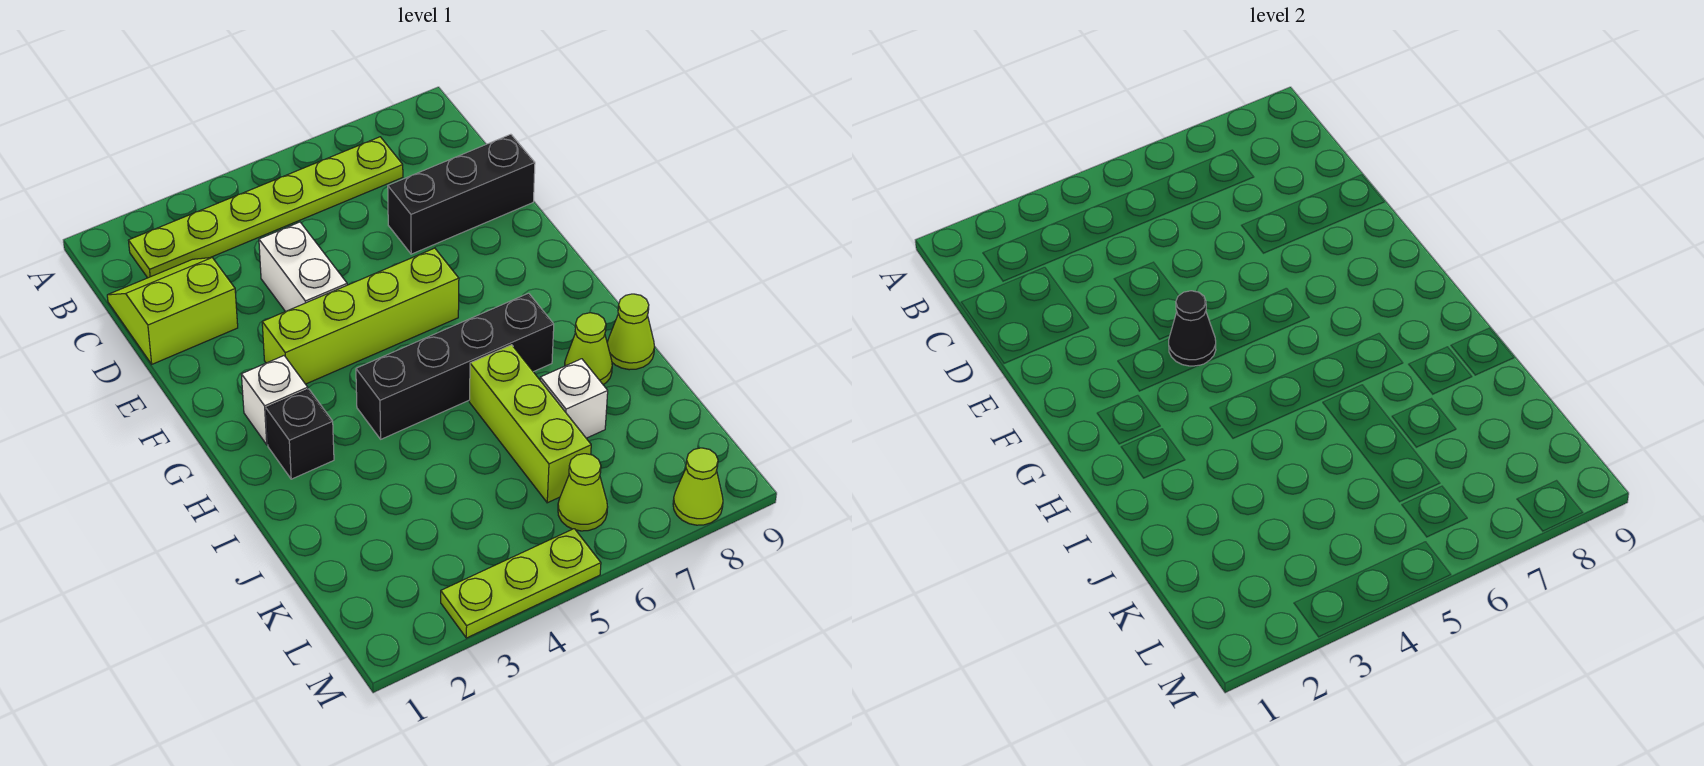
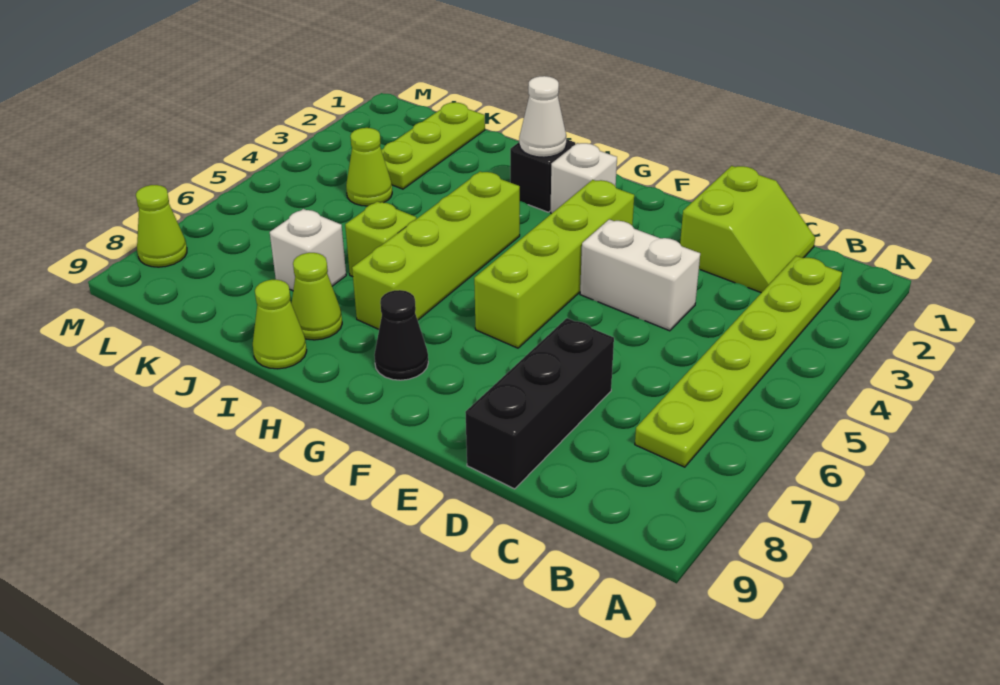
black cone F4 level 2 -> black cone G8 level 1
none -> white cone H2 level 2
black brick H4:H7 level 1 -> lime brick H4:H7 level 1
lime brick I6:K6 level 1 -> lime brick I6 level 1
lime cone L6 level 1 -> lime cone K4 level 1
lime plate M3:M5 level 1 -> lime plate K1:K3 level 1

